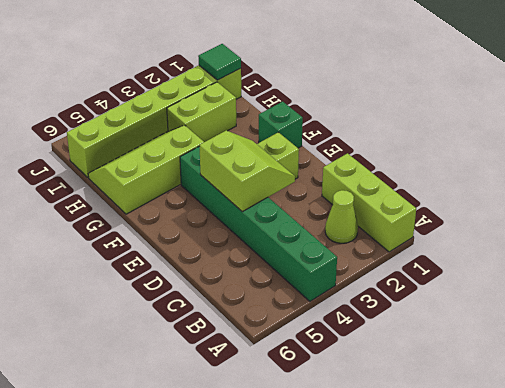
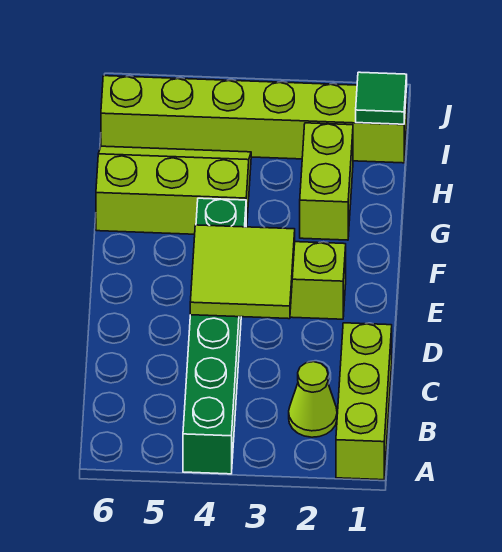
lime slope D3:E4 level 2 top 4 -> lime tile D3:E4 level 2
green brick F1 level 1 -> none
lime brick H2:H3 level 1 -> lime brick G2:H2 level 1

